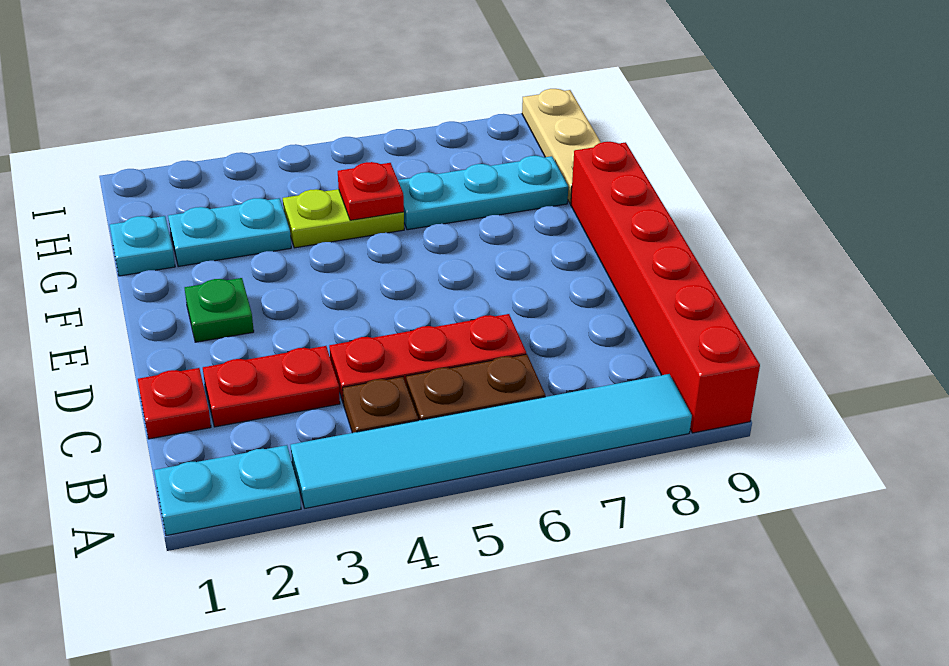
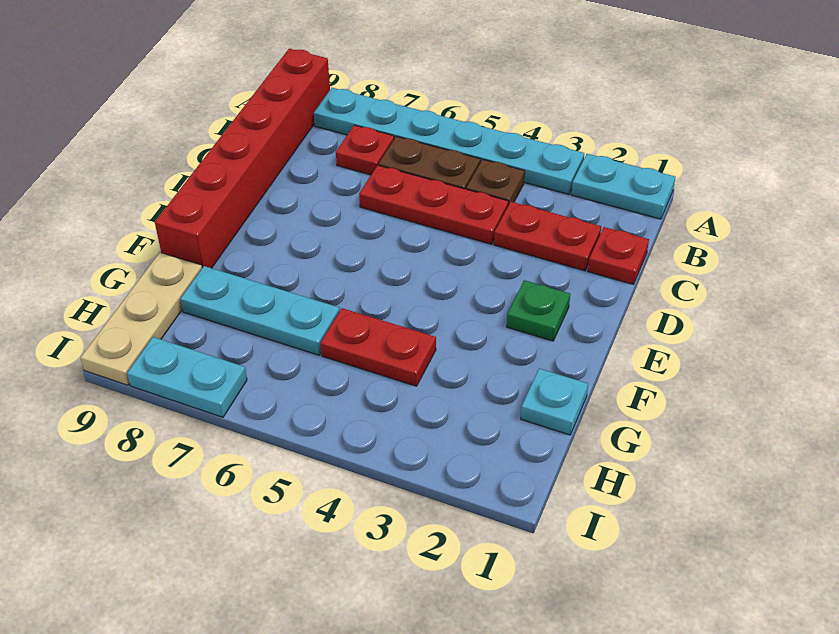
cyan tile A3:A8 level 1 -> cyan plate A3:A8 level 1
cyan plate G2:G3 level 1 -> cyan plate I7:I8 level 1
lime plate G4:G5 level 1 -> red plate G4:G5 level 1
red plate G5 level 2 -> red plate B7 level 1

